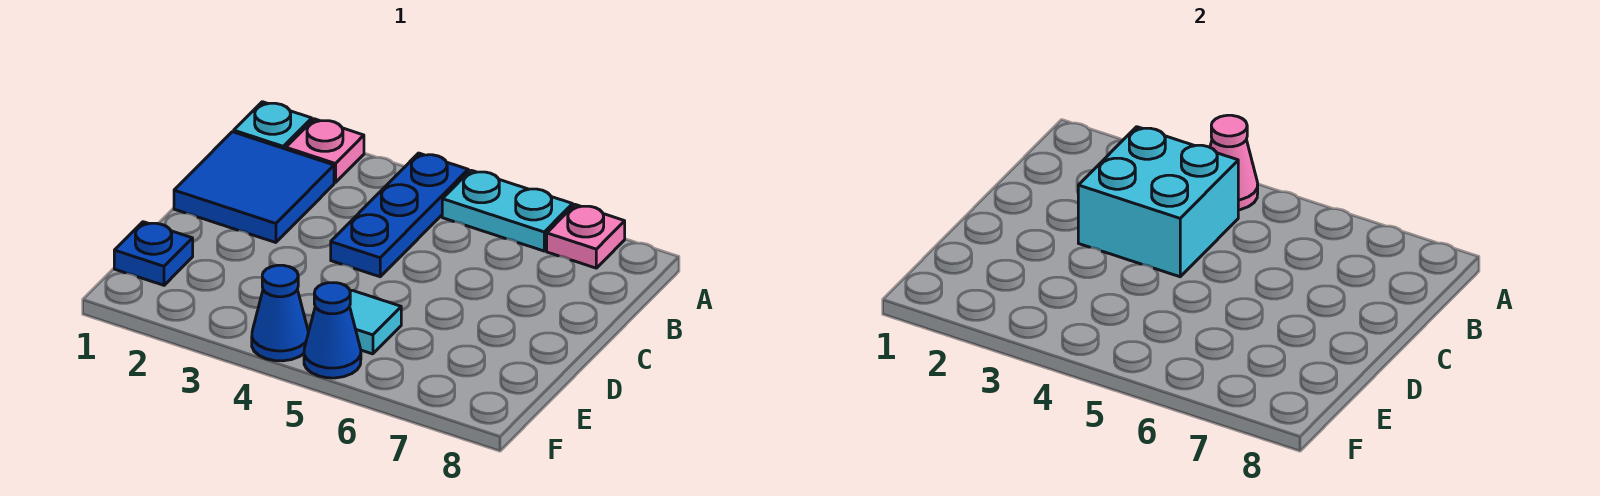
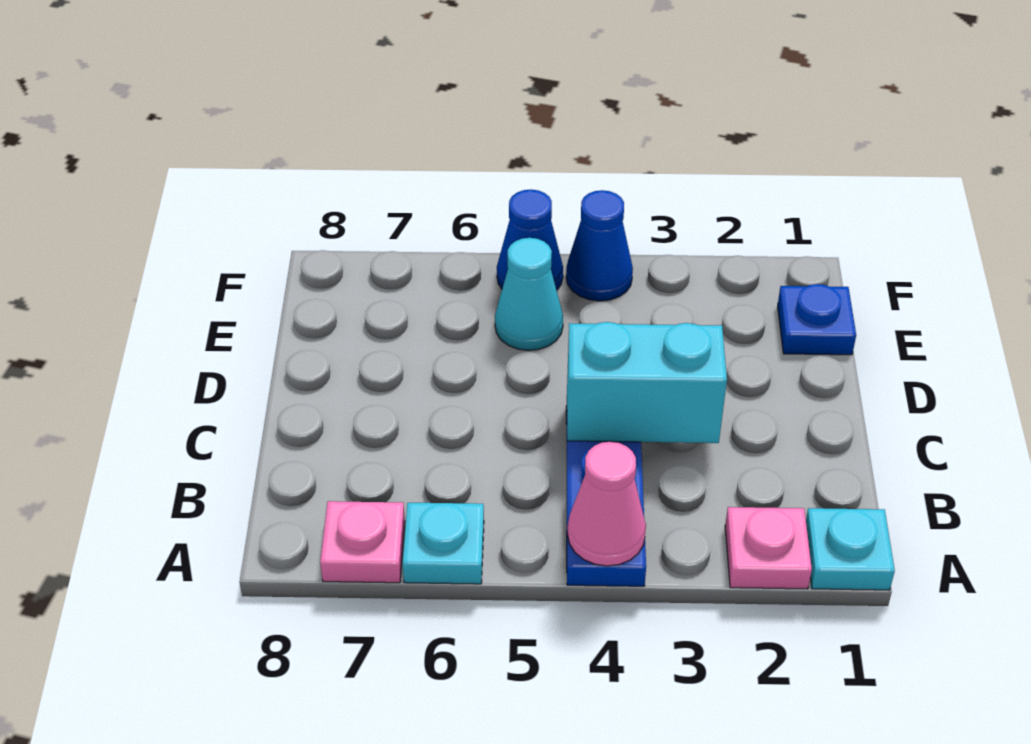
cyan plate A5:A6 level 1 -> cyan plate A6 level 1
blue tile B1:C2 level 1 -> none
cyan brick B3:C4 level 2 -> cyan brick C3:C4 level 2
cyan tile E5 level 1 -> cyan cone E5 level 1

